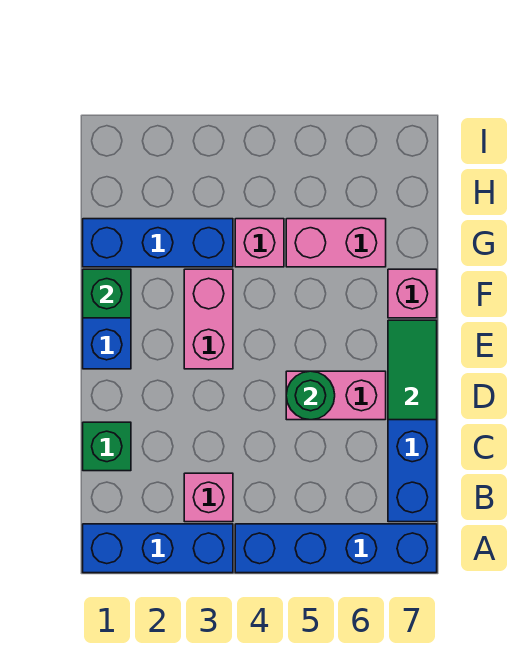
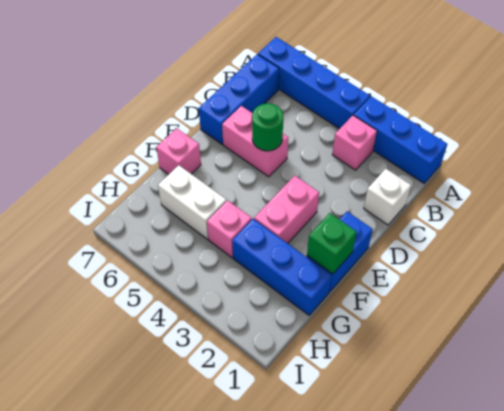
green brick C1 level 1 -> white brick C1 level 1
green tile D7:E7 level 2 -> none
pink brick G5:G6 level 1 -> white brick G5:G6 level 1

